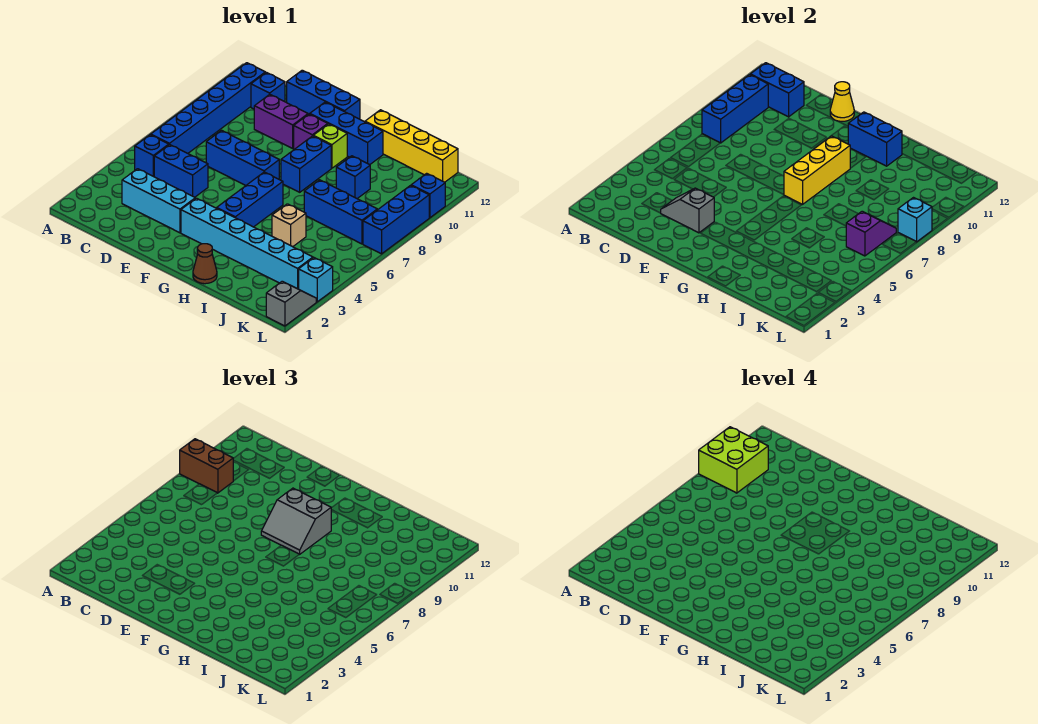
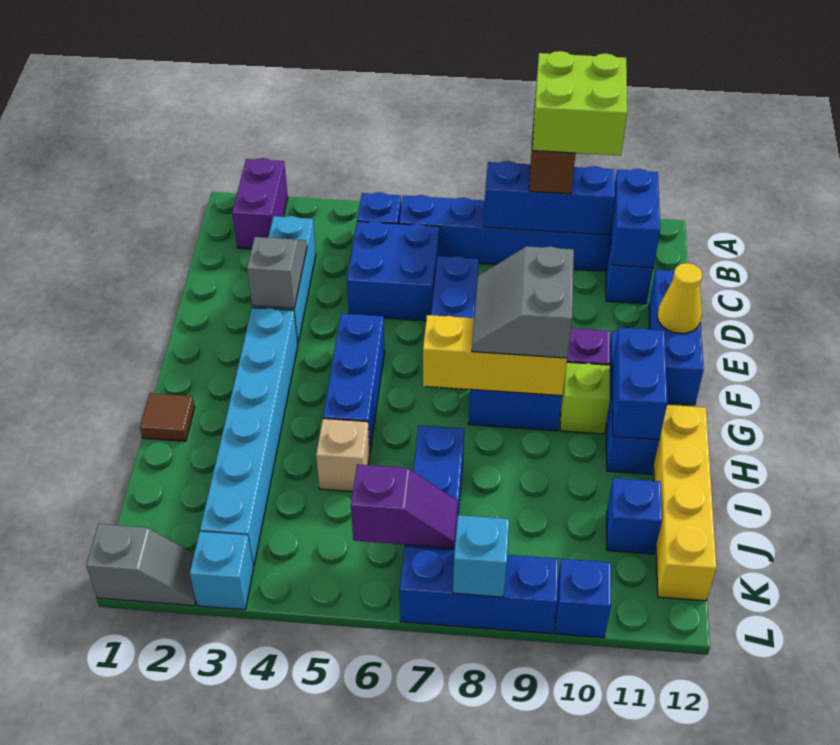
blue brick C5:D5 level 1 -> blue brick C5:D6 level 1
purple brick D10:E10 level 1 -> purple brick A2:B2 level 1
blue brick G4:G6 level 1 -> blue brick F5:H5 level 1
brown cone H1 level 1 -> brown tile H1 level 1
blue brick I9 level 1 -> blue brick J11 level 1

